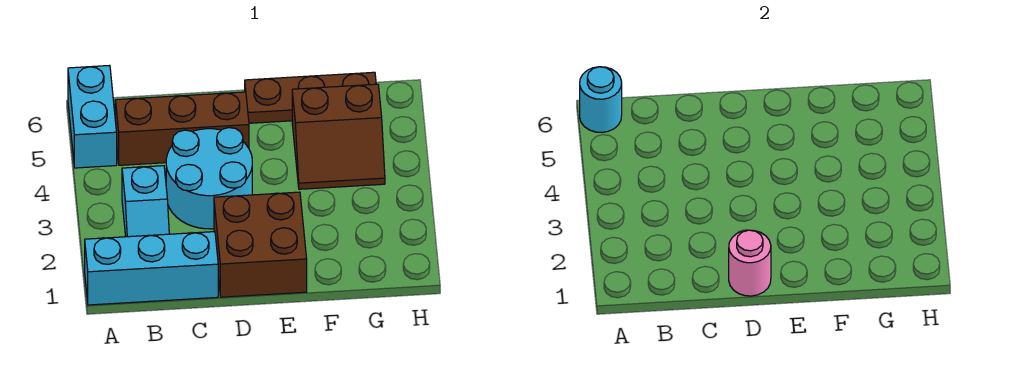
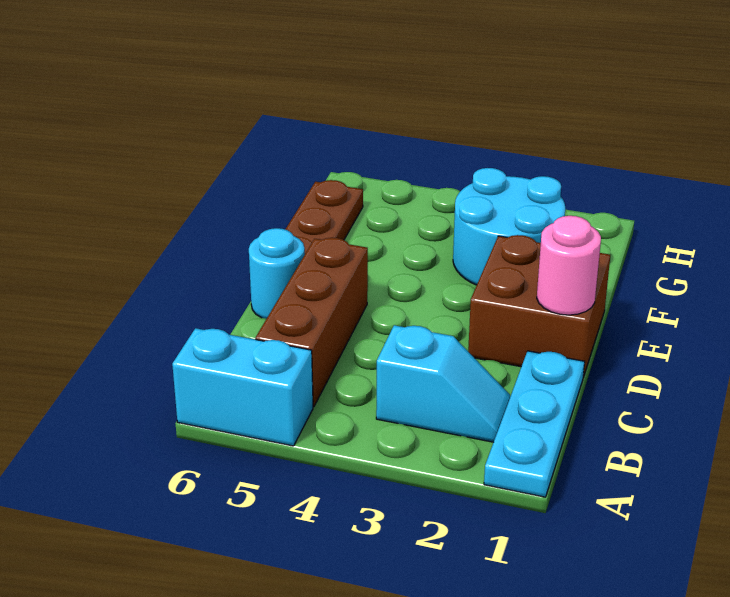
cyan brick A1:C1 level 1 -> cyan plate A1:C1 level 1
cyan round brick A6 level 2 -> cyan round brick D6 level 1
cyan round brick C3:D4 level 1 -> cyan round brick F2:G3 level 1
brown slope F4:G5 level 1 top 5 -> none

